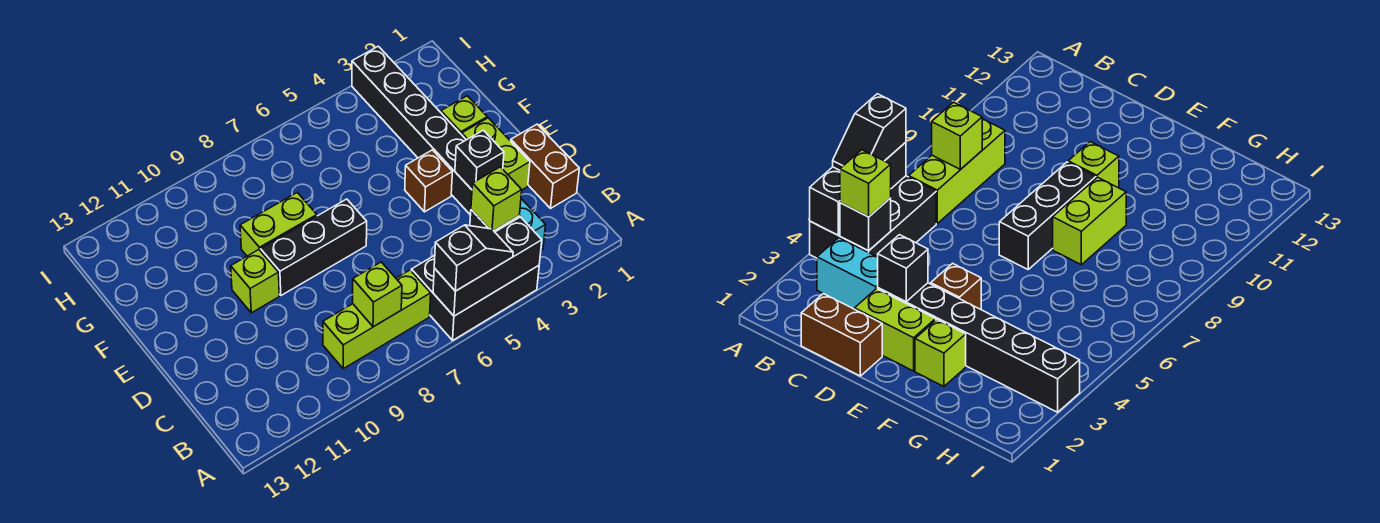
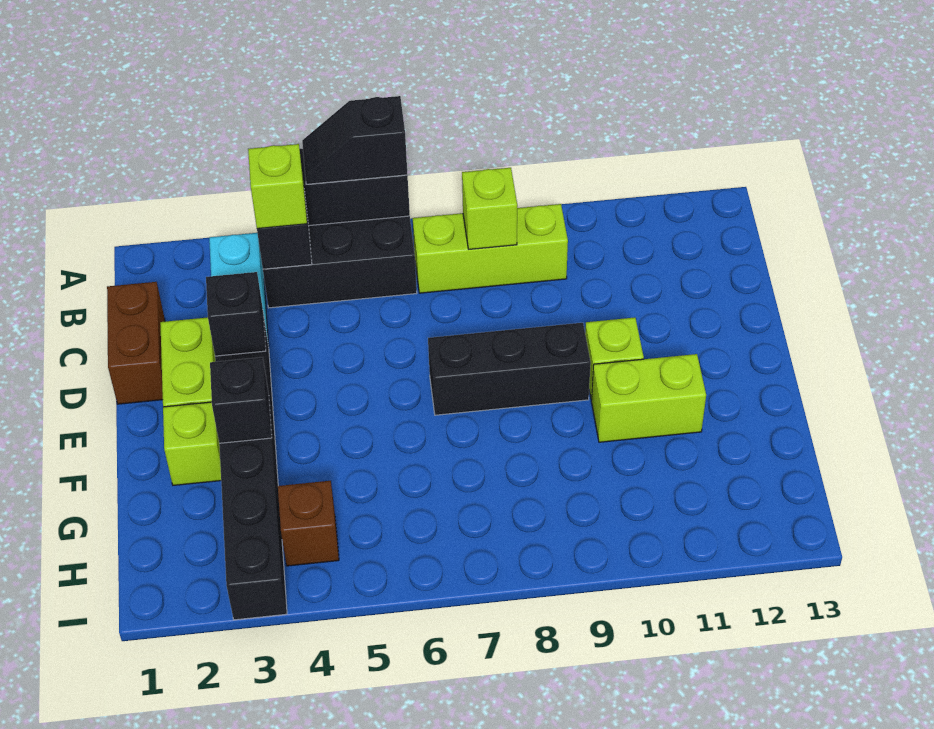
brown brick E4 level 1 -> brown brick H4 level 1
none -> black brick F3 level 2
lime brick F8:F9 level 1 -> lime brick F10:F11 level 1

